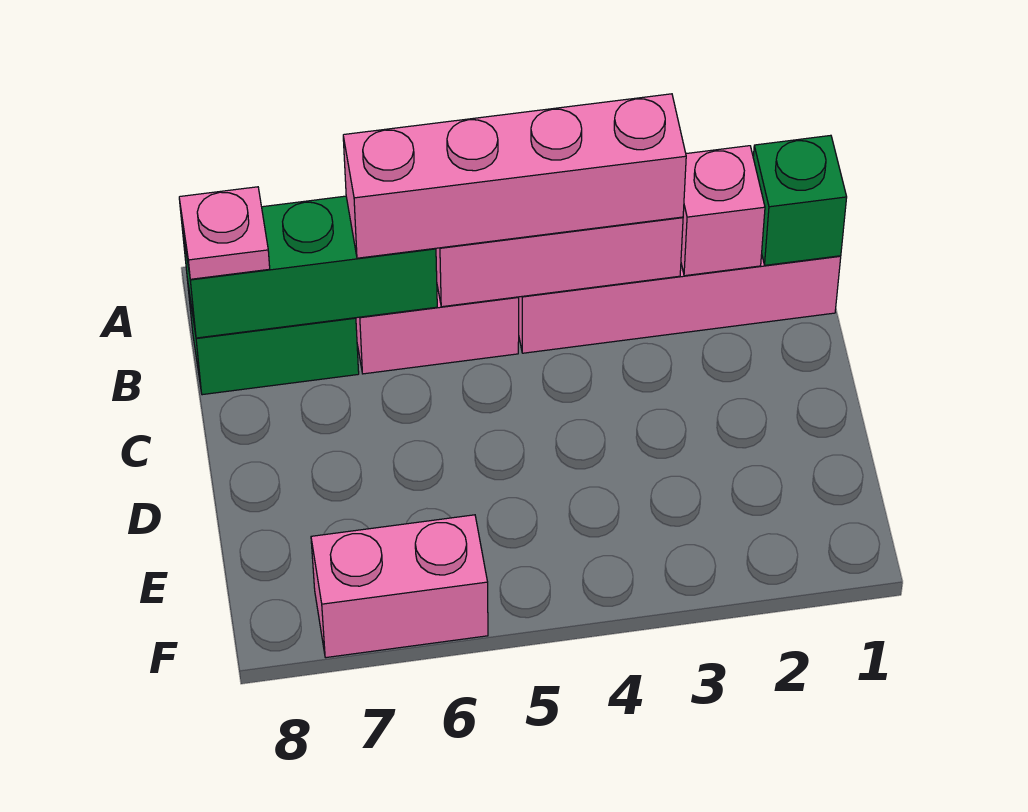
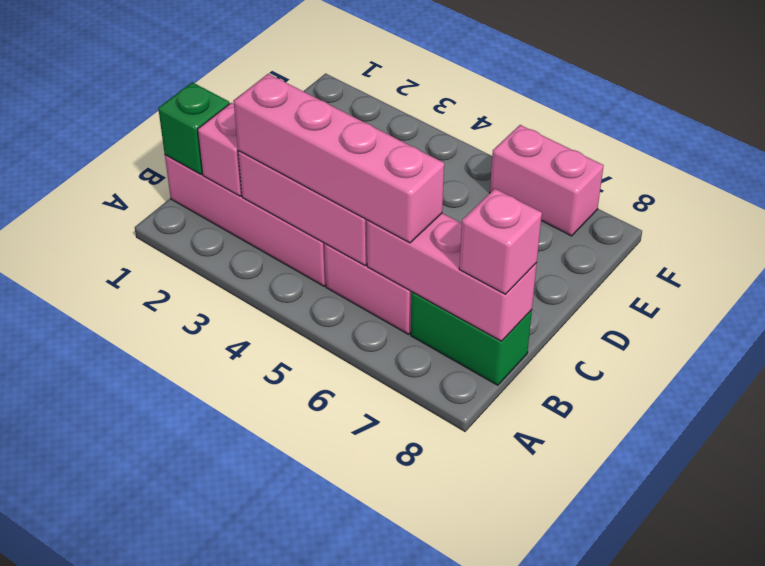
green brick B6:B8 level 2 -> pink brick B6:B8 level 2
pink plate B8 level 3 -> pink brick B8 level 3

